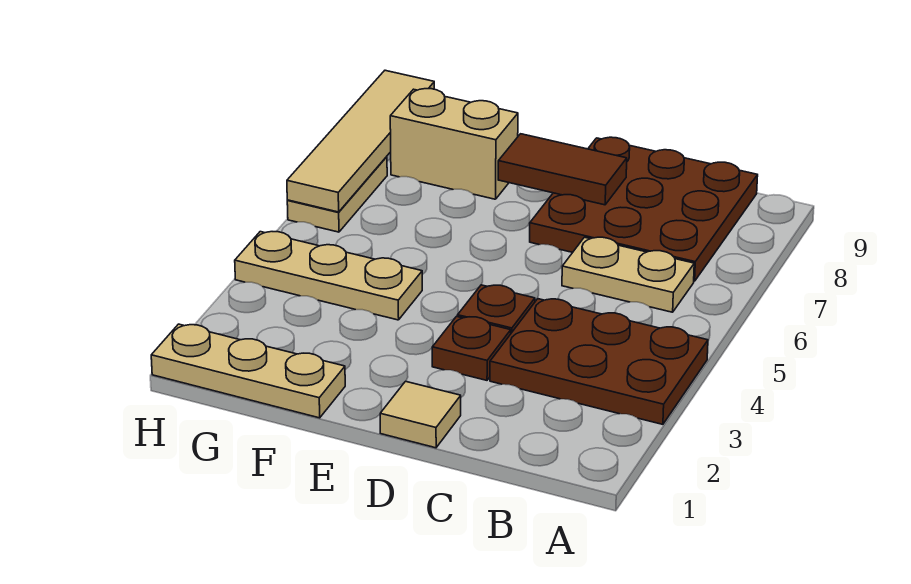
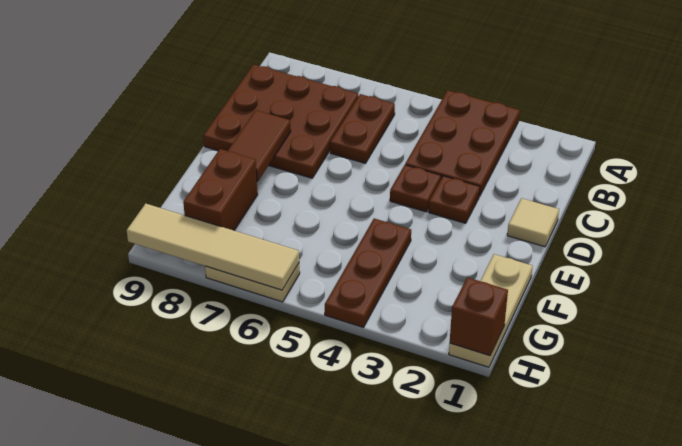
tan plate B6:C6 level 1 -> brown plate B6:C6 level 1
tan plate F4:H4 level 1 -> brown plate F4:H4 level 1
tan brick F8:G8 level 1 -> brown brick F8:G8 level 1
none -> brown brick H1 level 2

